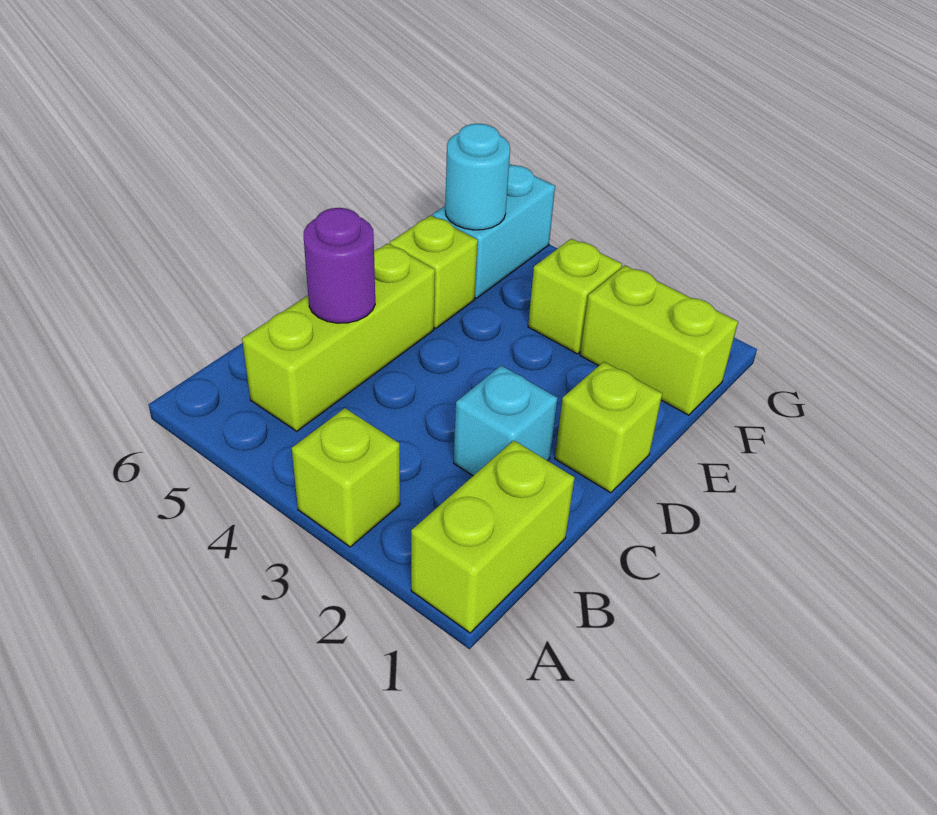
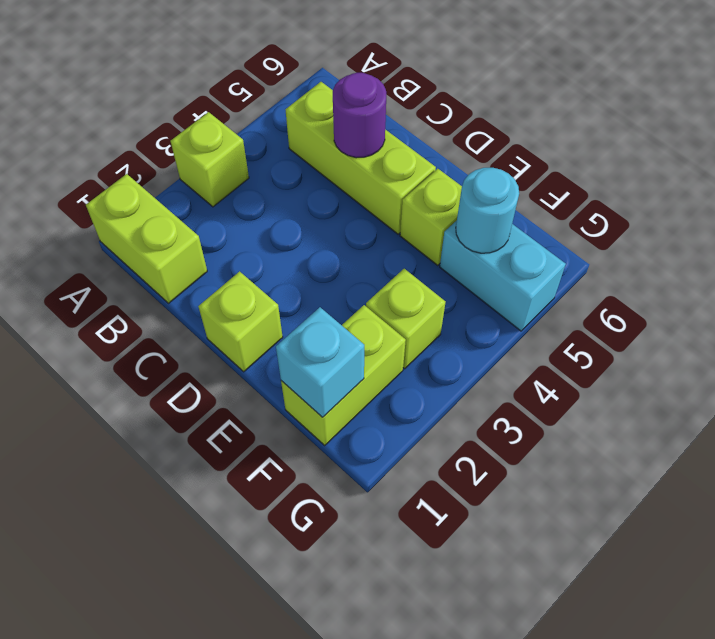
cyan brick C2 level 1 -> cyan brick F1 level 2

